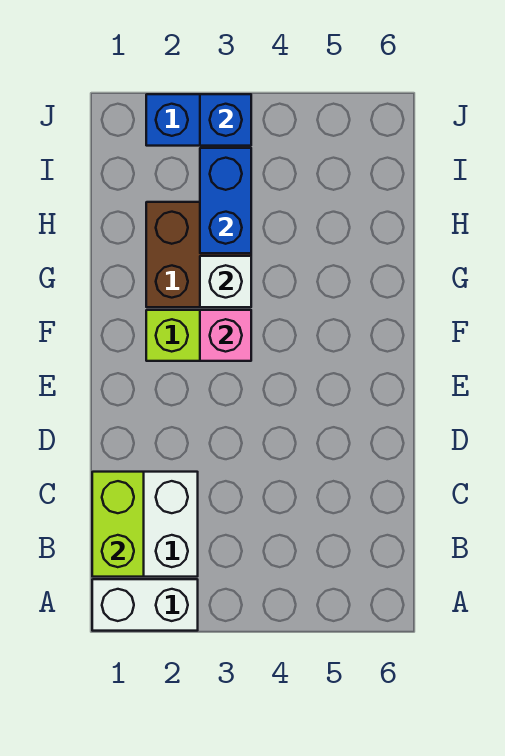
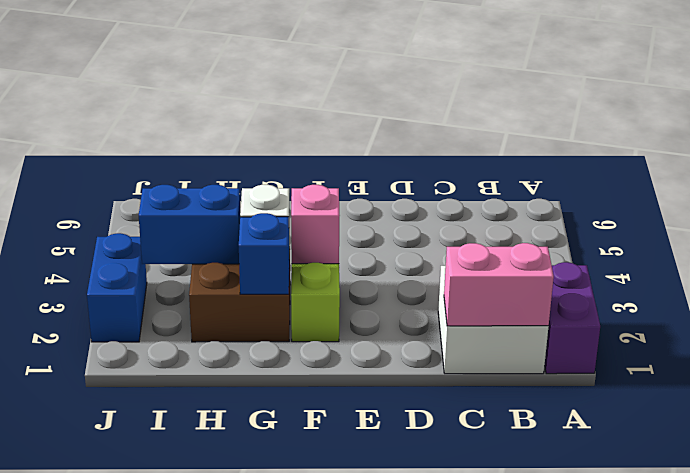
white brick A1:A2 level 1 -> purple brick A1:A2 level 1
lime brick B1:C1 level 2 -> pink brick B1:C1 level 2
blue brick J3 level 2 -> blue brick G2 level 2

